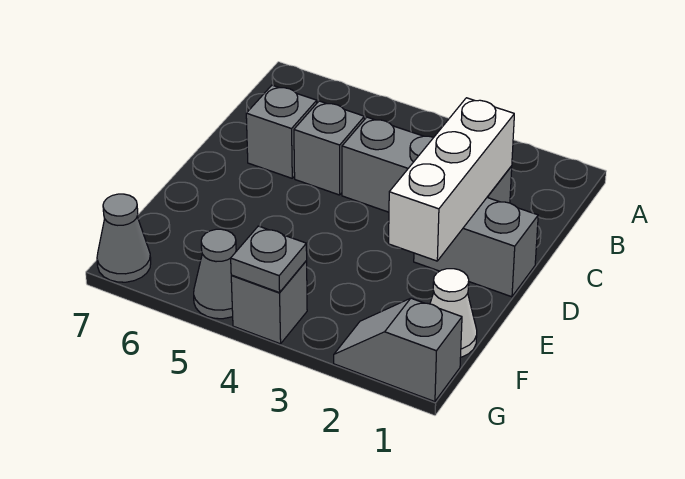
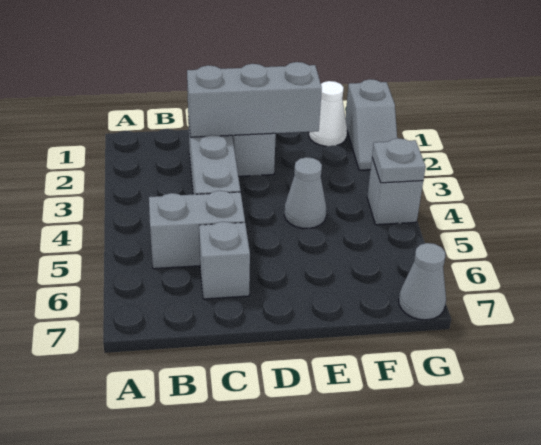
white brick C2:E2 level 2 -> grey brick C2:E2 level 2
grey brick C5 level 1 -> grey brick B5:C5 level 1
grey cone G5 level 1 -> grey cone E4 level 1

